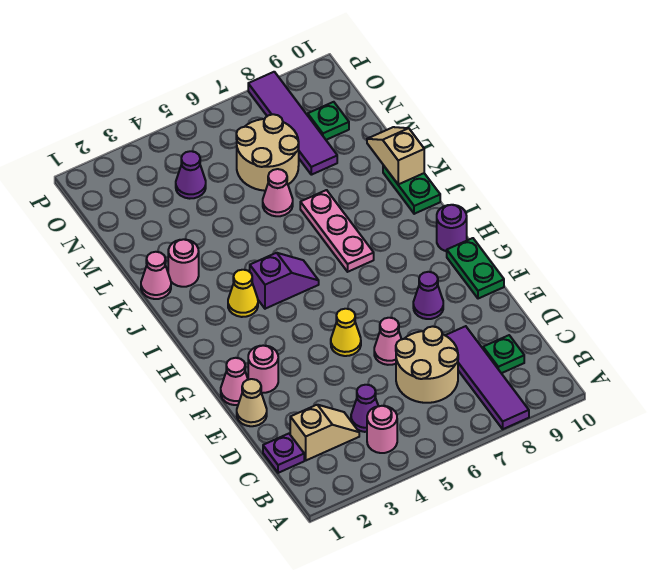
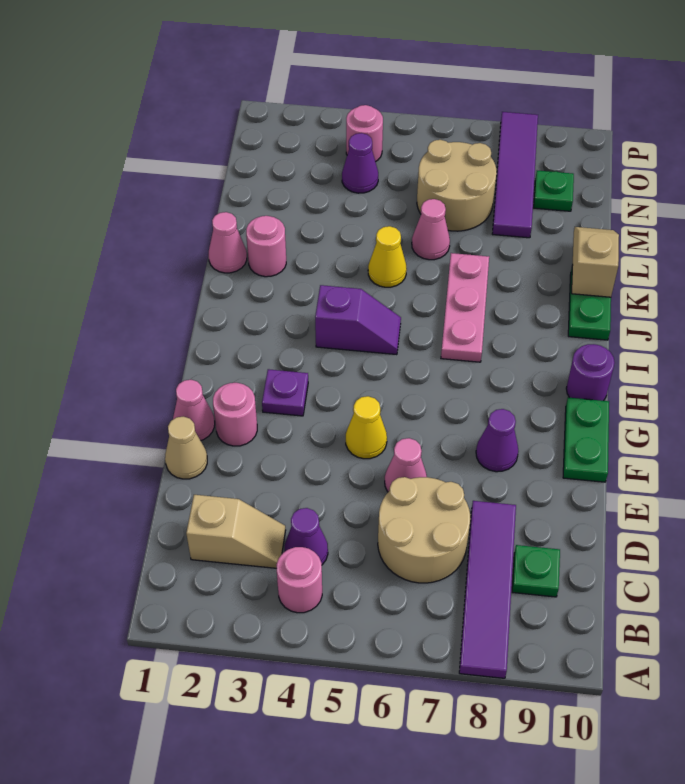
purple plate C1 level 1 -> purple plate G3 level 1
yellow cone I3 level 1 -> yellow cone K5 level 1
none -> pink round brick O4 level 1

